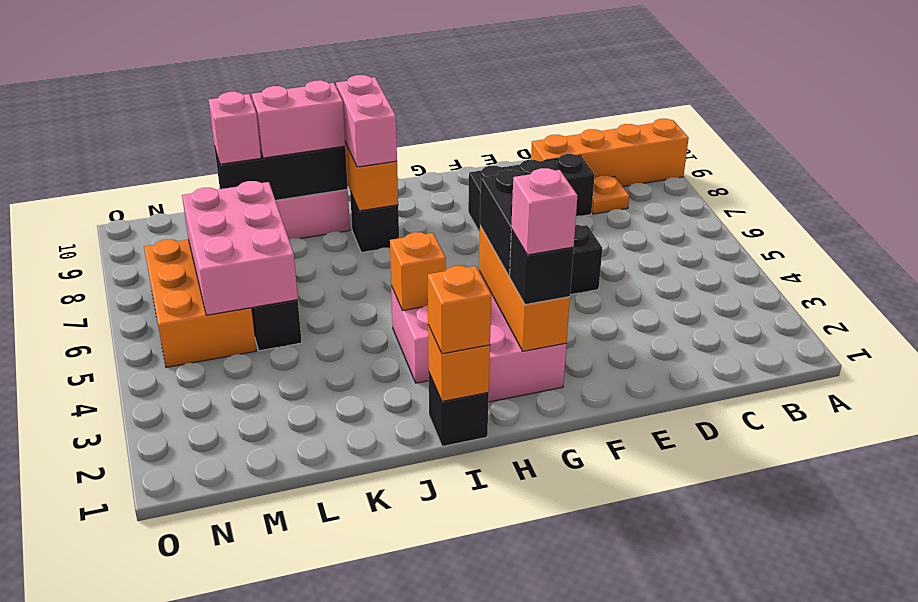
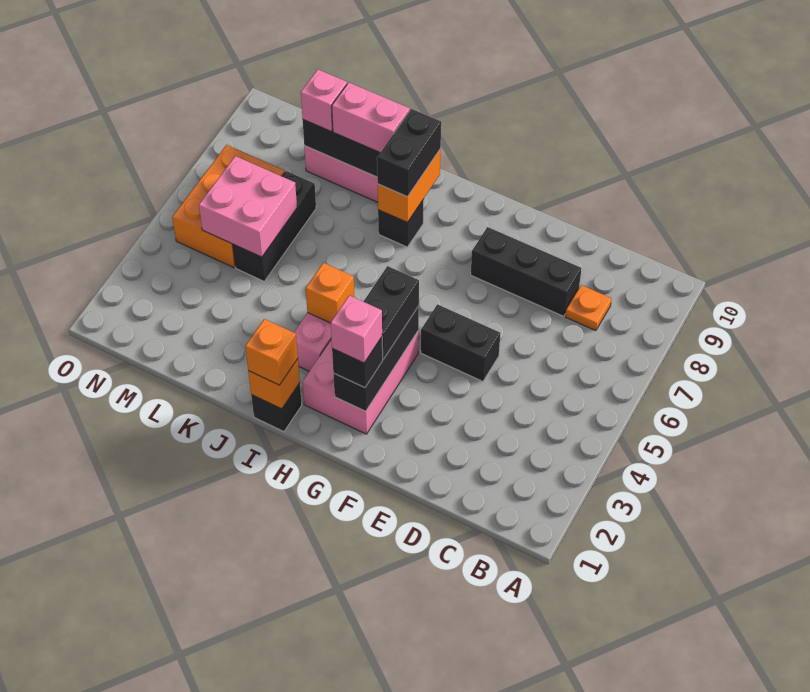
orange brick A9:D9 level 1 -> none
orange brick G2:G4 level 2 -> black brick G2:G4 level 2
pink brick I8:I9 level 3 -> black brick I8:I9 level 3
pink brick L5:M7 level 2 -> pink brick L5:M6 level 2

